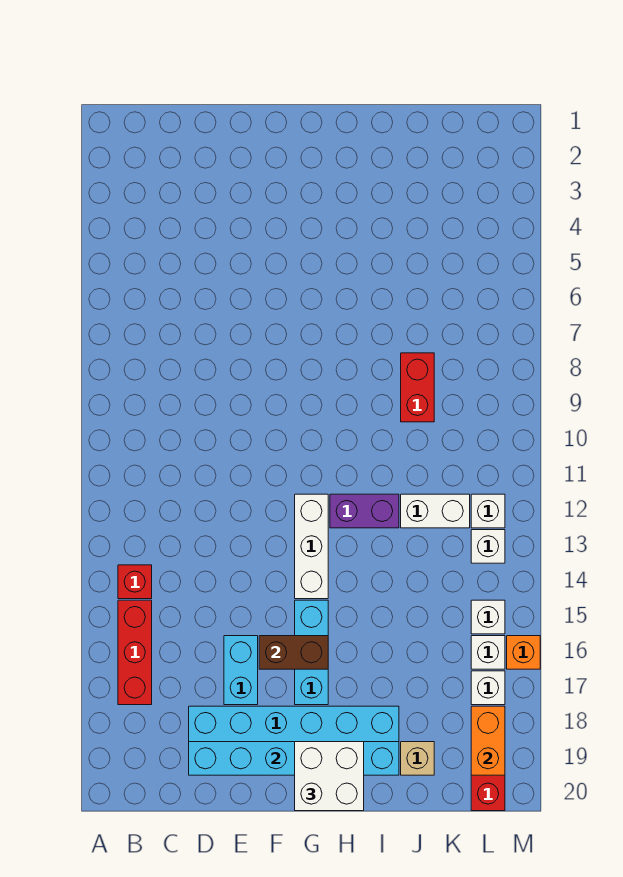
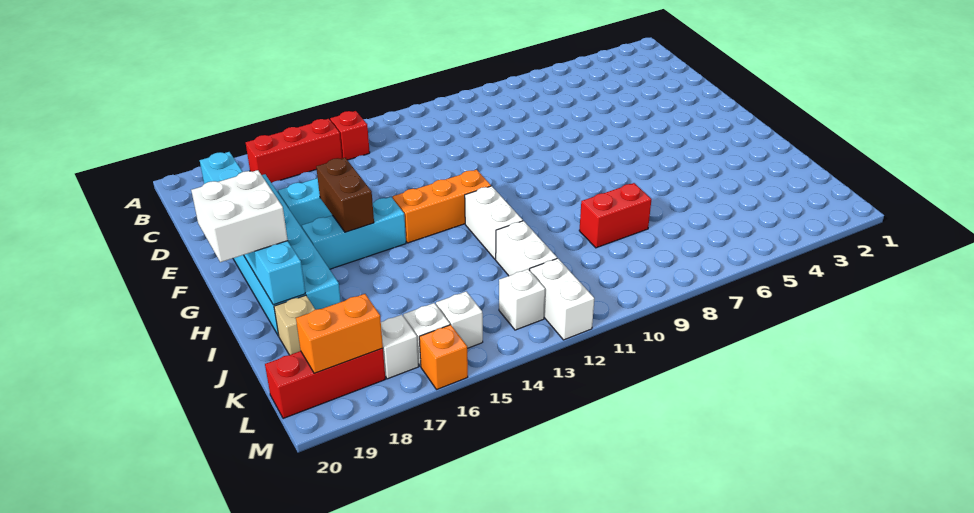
white brick G12:G14 level 1 -> orange brick G12:G14 level 1
purple brick H12:I12 level 1 -> white brick H12:I12 level 1
white brick L12 level 1 -> white brick L12:M12 level 1

